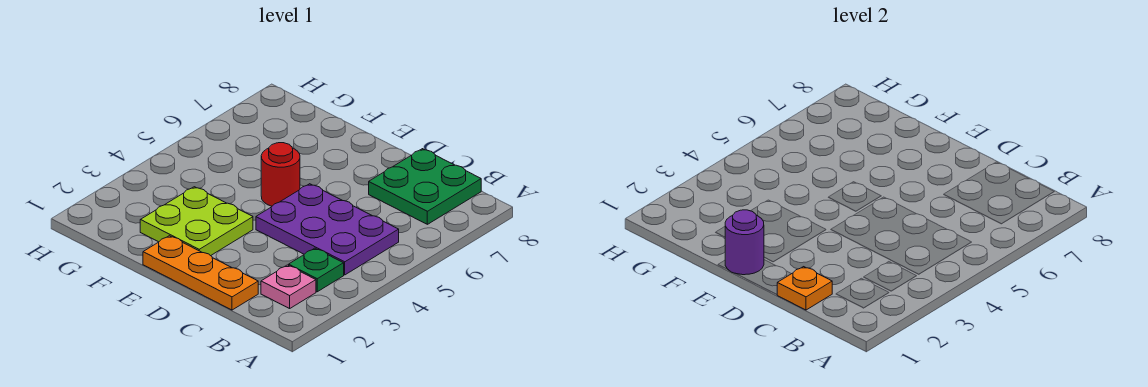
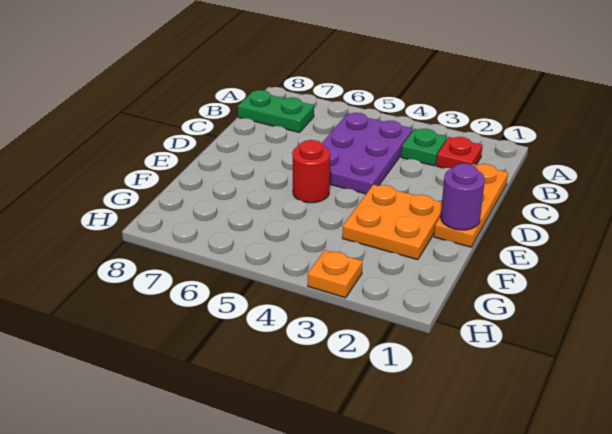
pink plate B2 level 1 -> red plate B2 level 1
green plate B7:C8 level 1 -> green plate B7:B8 level 1
orange plate C1 level 2 -> orange plate H3 level 1
lime plate E2:F3 level 1 -> orange plate E2:F3 level 1

